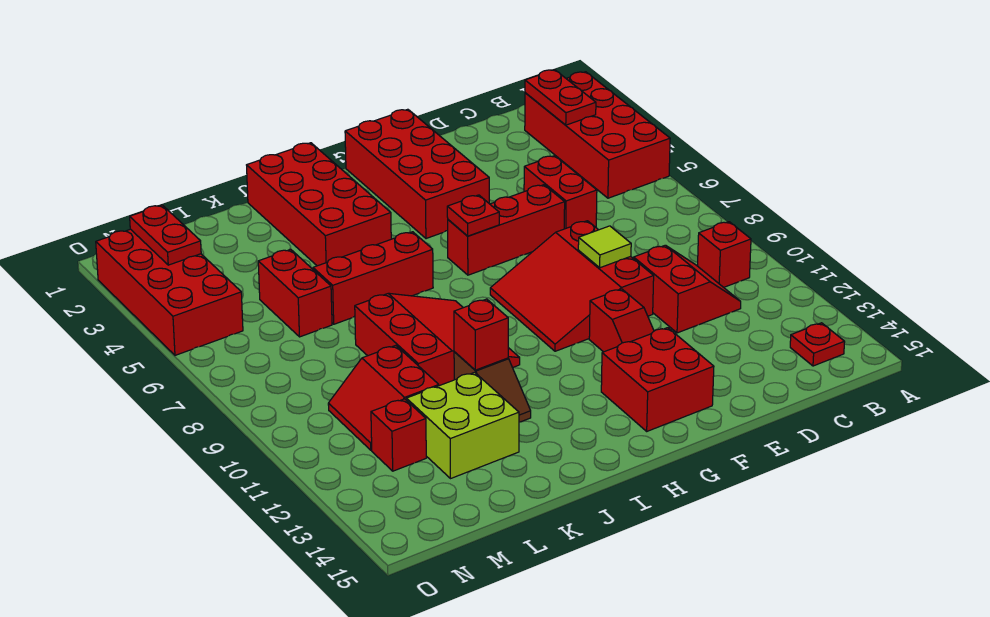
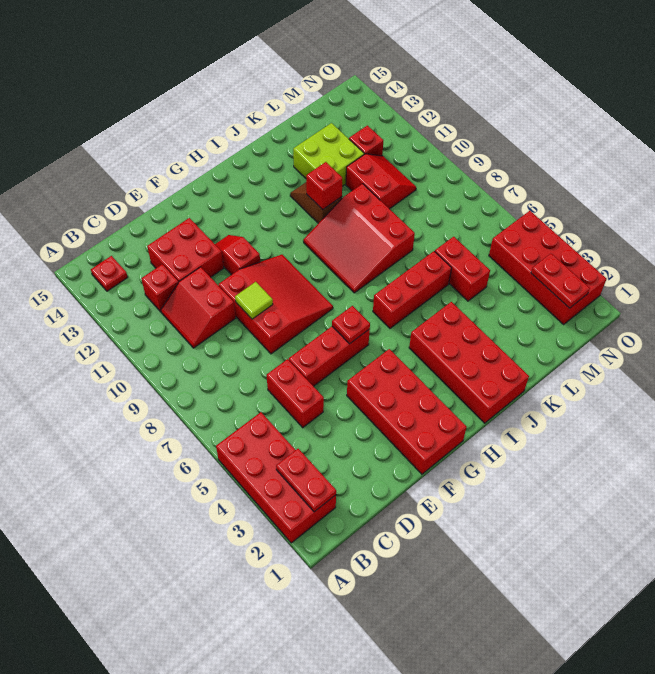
red brick B10 level 1 -> red brick C12 level 1
red brick F13:G14 level 1 -> red brick D12:E13 level 1

